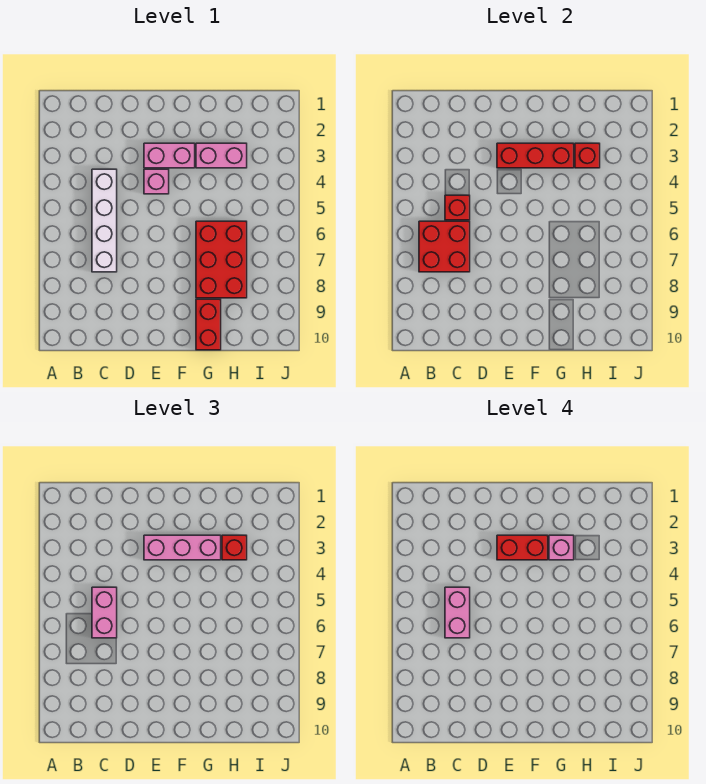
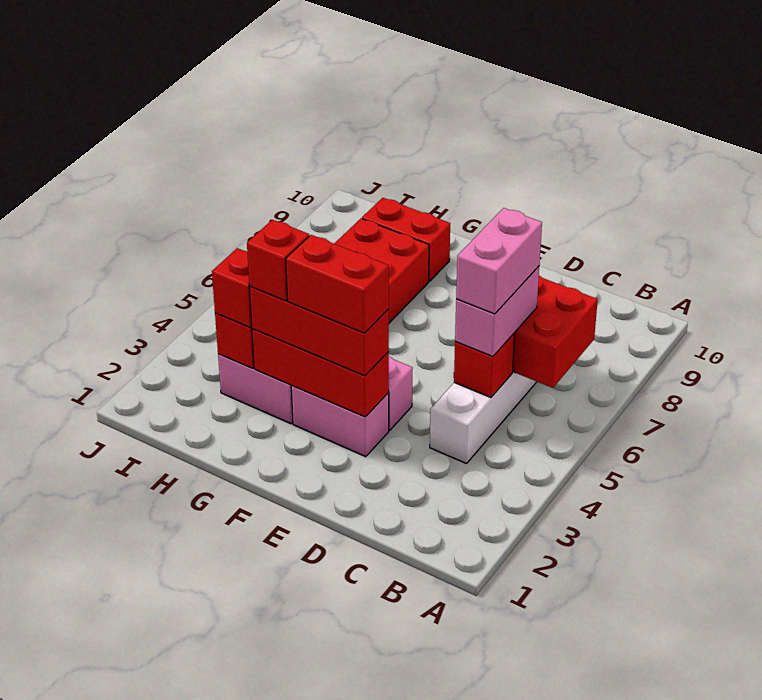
pink brick E3:G3 level 3 -> red brick E3:G3 level 3
pink brick G3 level 4 -> red brick G3 level 4
red brick G9:G10 level 1 -> red brick G9:H9 level 1

